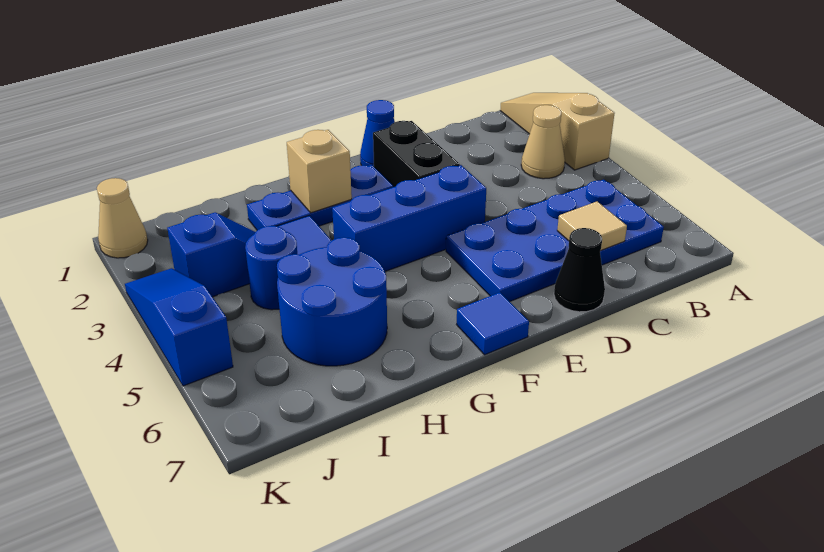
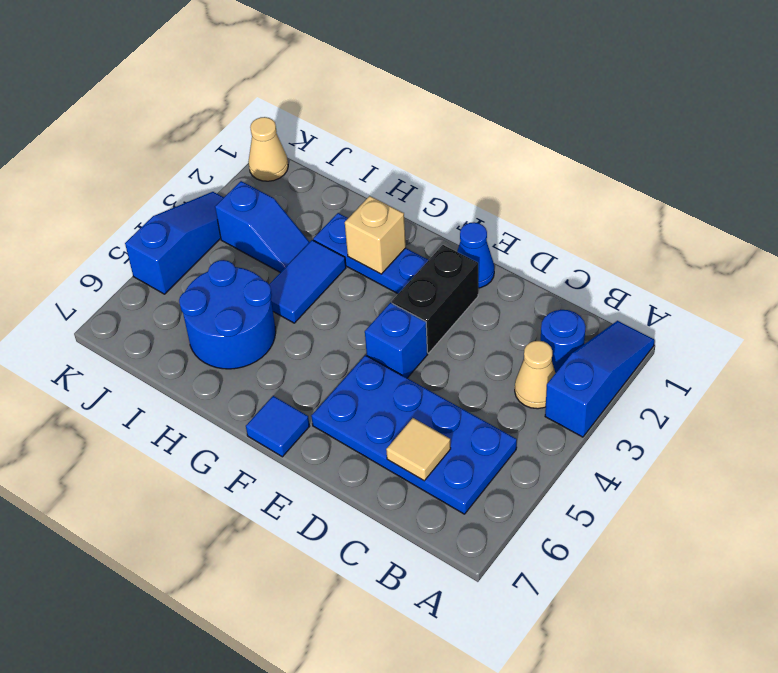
tan slope A1:A3 level 1 top 3 -> blue slope A1:A3 level 1 top 3
black cone D7 level 1 -> none
blue brick E4:G4 level 1 -> blue brick E4 level 1
blue round brick I4 level 1 -> blue round brick B2 level 1

